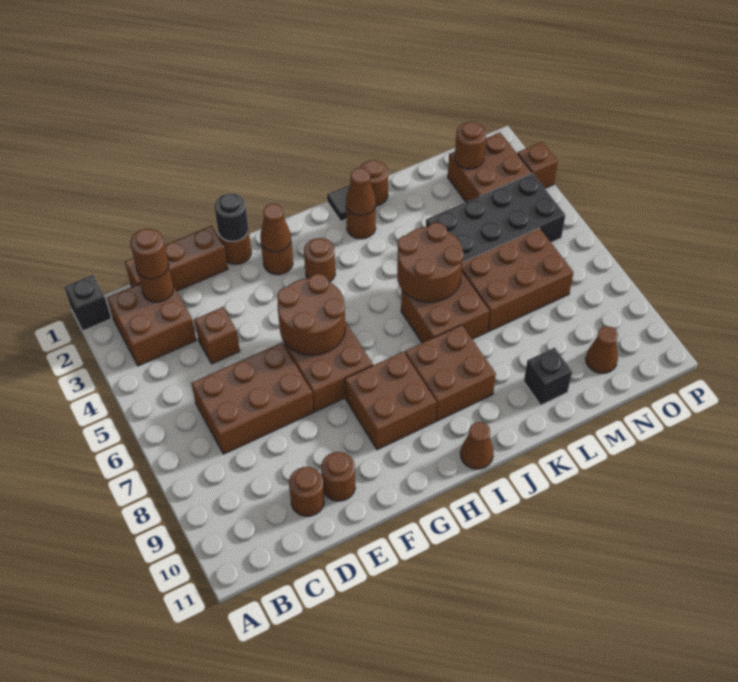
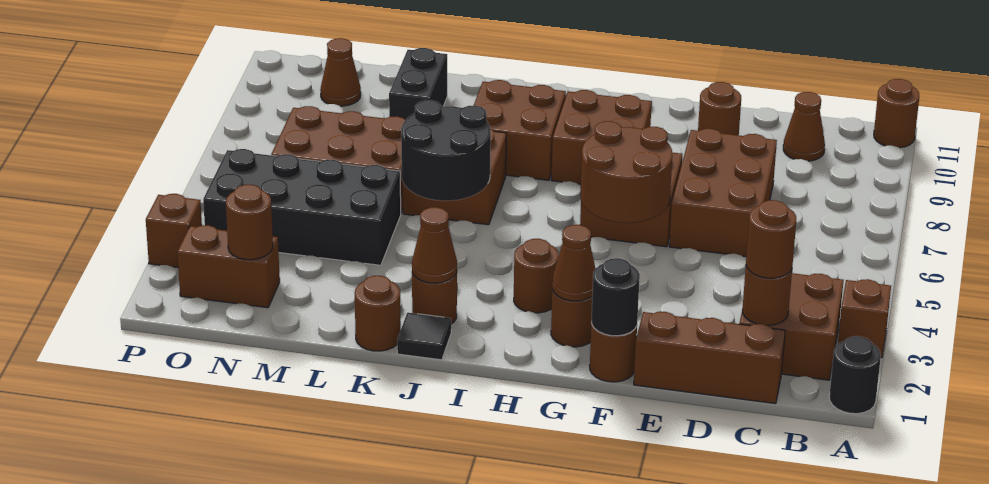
black brick A1 level 1 -> black round brick A1 level 1
brown brick C6:E7 level 1 -> brown brick D6:E8 level 1
brown brick D4 level 1 -> brown brick A3 level 1
brown round brick D10 level 1 -> brown round brick A11 level 1
brown cone I11 level 1 -> brown cone C10 level 1
brown round brick J5:K6 level 2 -> black round brick J5:K6 level 2
black brick L10 level 1 -> black brick L9:L10 level 1
brown brick N2:O3 level 1 -> brown brick N2:O2 level 1

